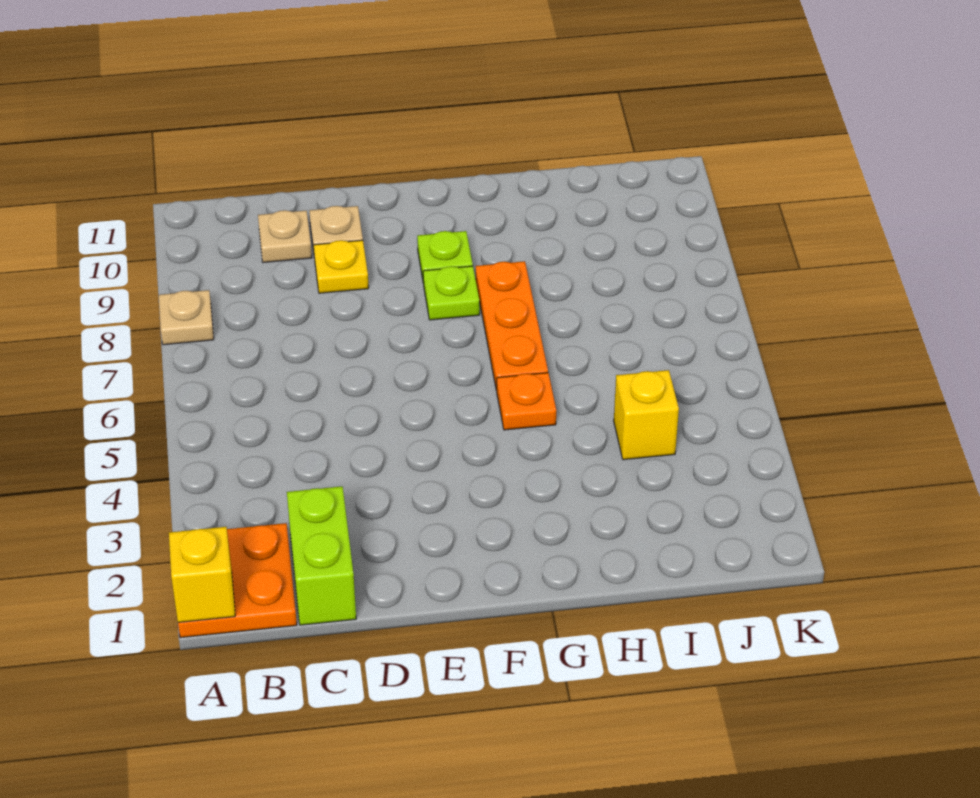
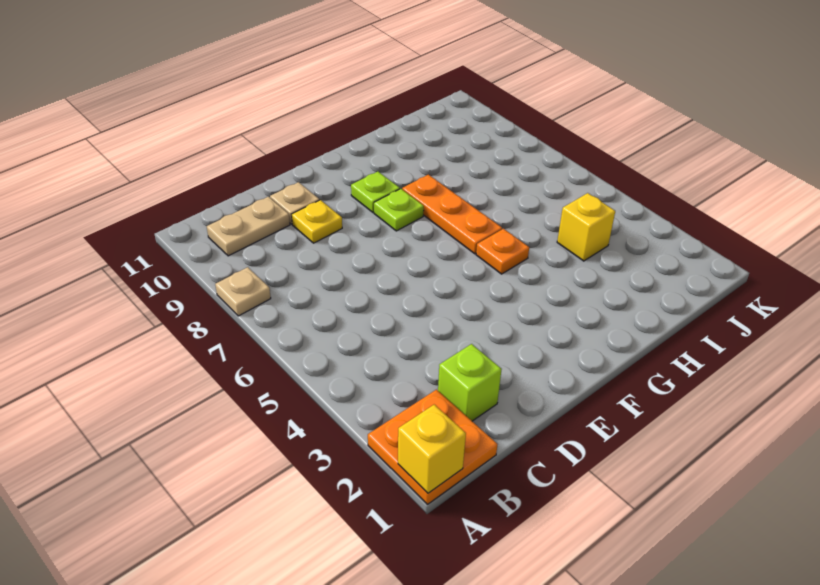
lime brick C1:C2 level 1 -> lime brick C2 level 1
tan plate C10 level 1 -> tan plate B10:C10 level 1

